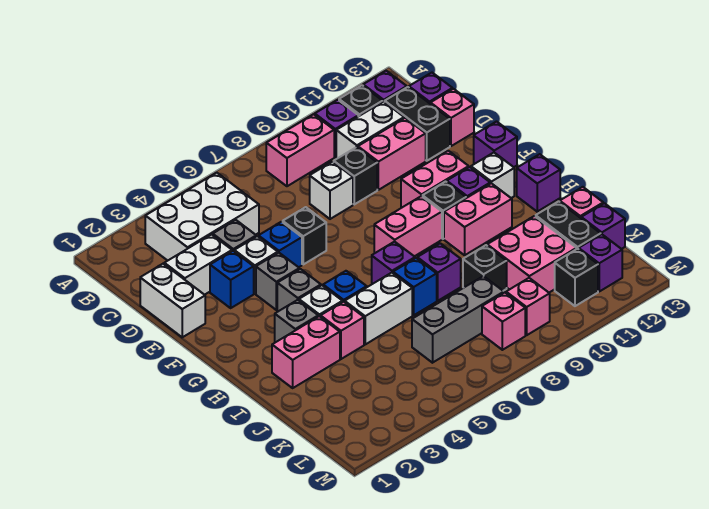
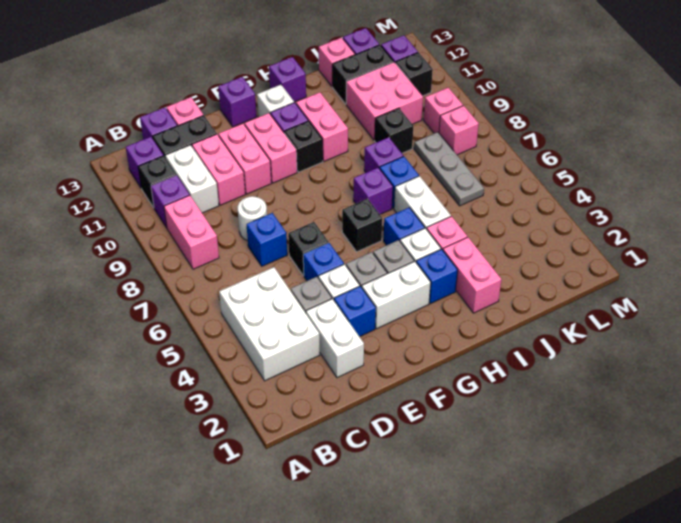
white brick D1:E1 level 1 -> white brick F3:G3 level 1
none -> blue brick D7 level 1
white brick D8 level 1 -> white round brick D8 level 1
black brick D9 level 1 -> black brick G6 level 1
pink brick G8:G9 level 1 -> pink brick E10:E11 level 1
grey brick H3 level 1 -> blue brick H3 level 1
grey brick K6:K8 level 1 -> grey plate K6:K8 level 1

